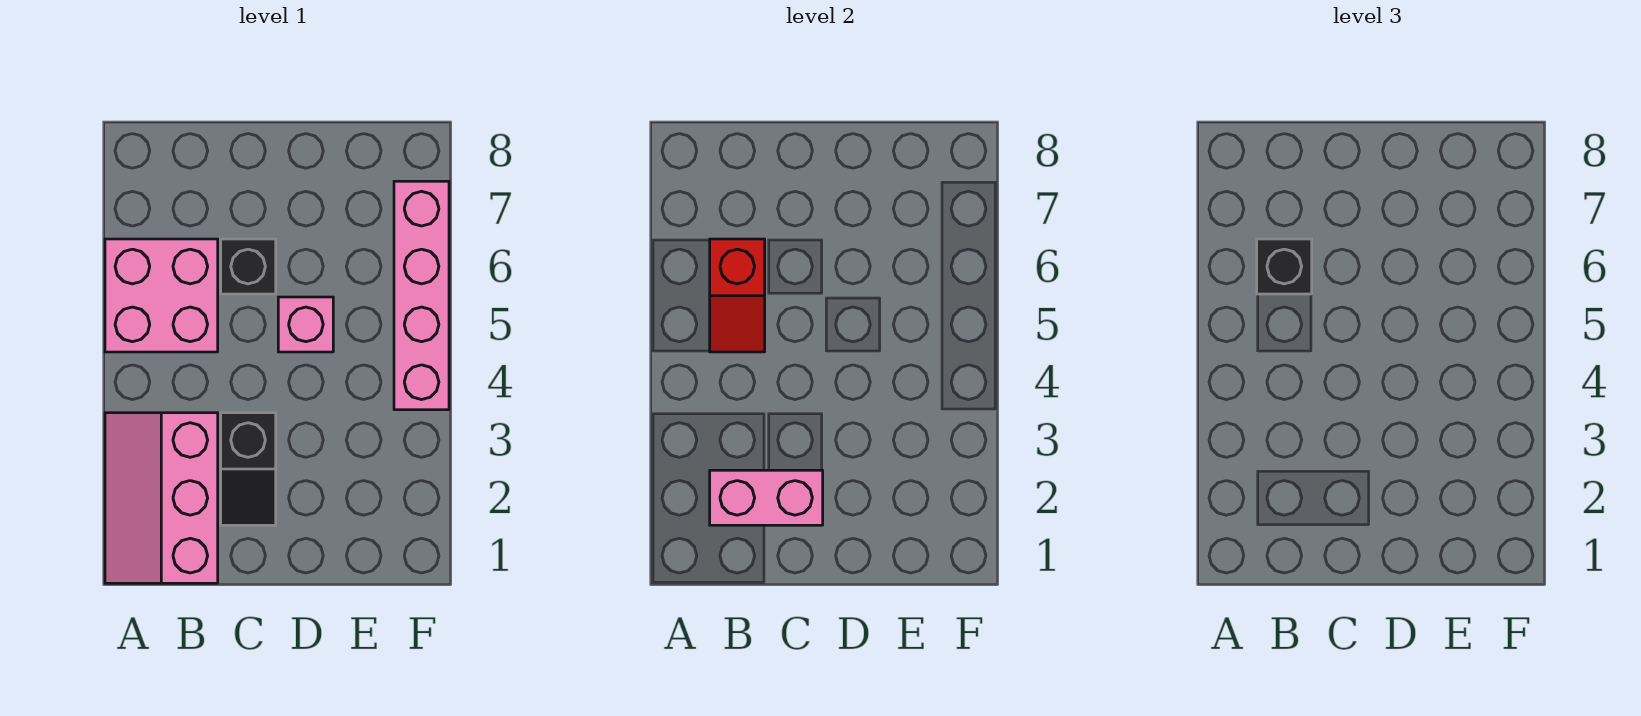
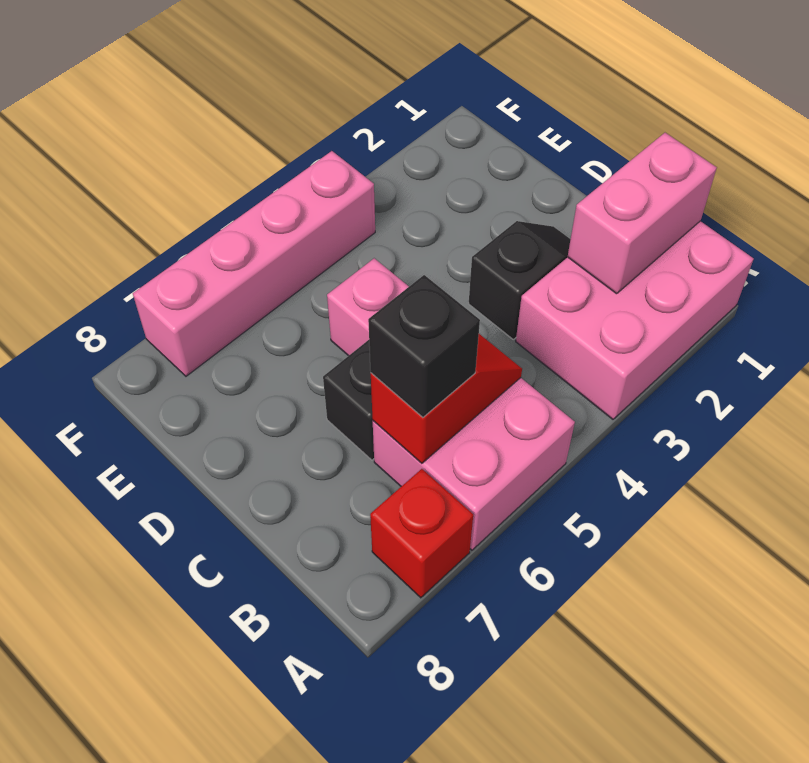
pink slope A1:B3 level 1 top B -> pink brick A1:B3 level 1
none -> red brick A7 level 1
pink brick B2:C2 level 2 -> pink brick B1:B2 level 2

